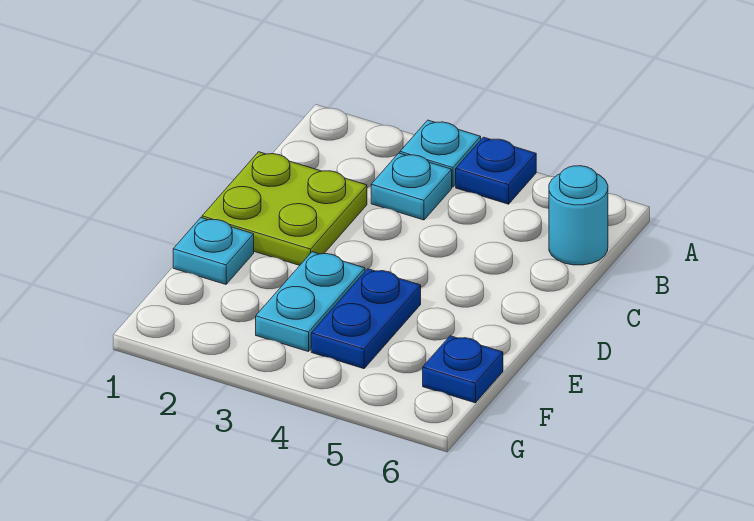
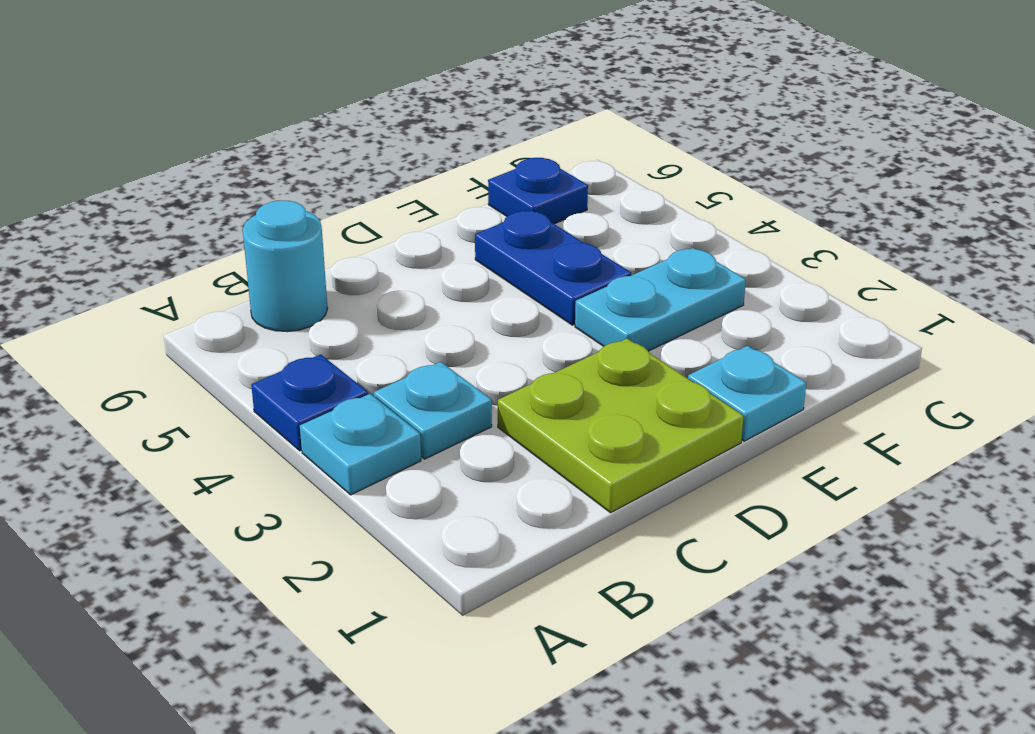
blue plate E4:F4 level 1 -> blue plate E4:E5 level 1

